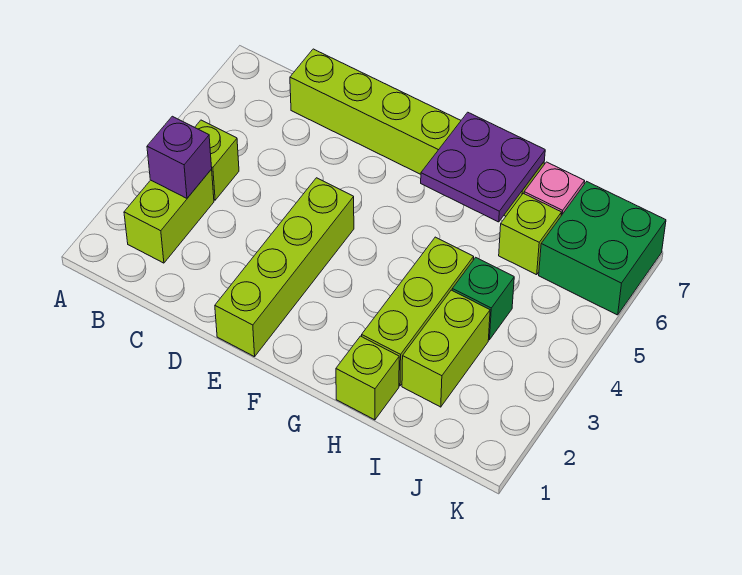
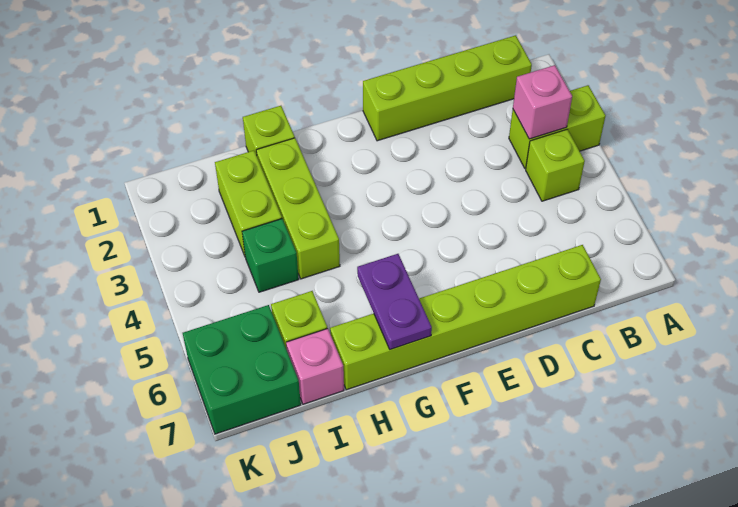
lime brick B2:B3 level 1 -> lime brick A3:B3 level 1
purple brick B3 level 2 -> pink brick B3 level 2
lime brick E1:E4 level 1 -> lime brick B1:E1 level 1
purple plate G6:H7 level 2 -> purple plate G6:G7 level 2

